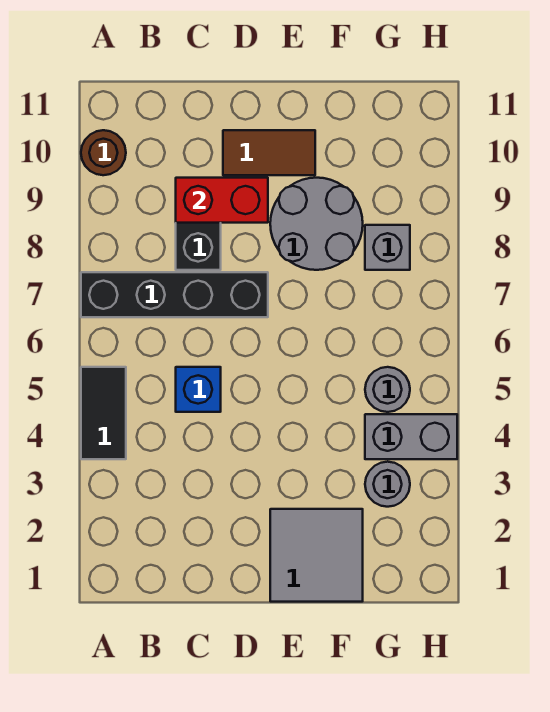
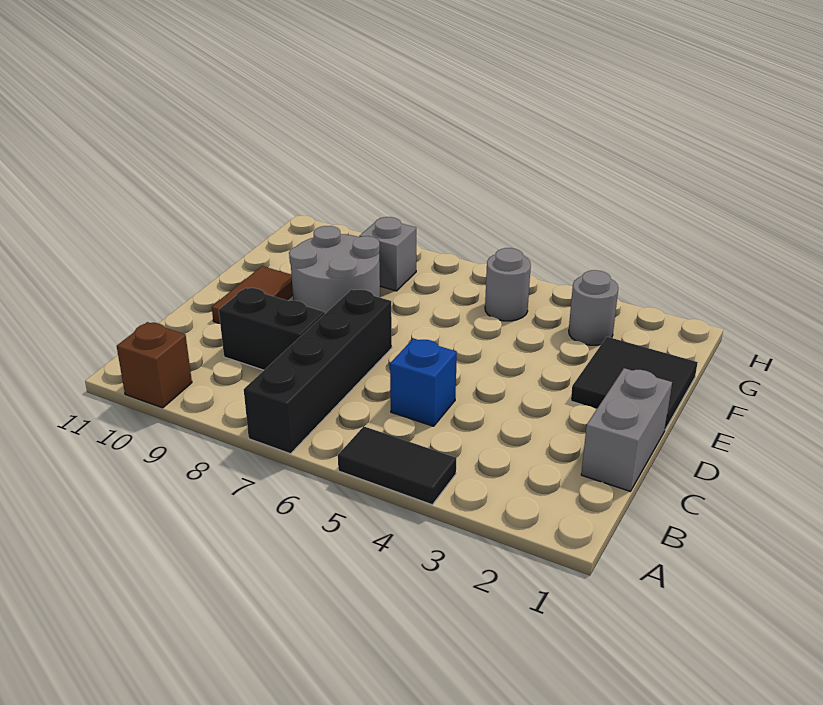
brown round brick A10 level 1 -> brown brick A10 level 1
red brick C9:D9 level 2 -> none
grey tile E1:F2 level 1 -> black tile E1:F2 level 1
grey brick G4:H4 level 1 -> grey brick C1:D1 level 1

